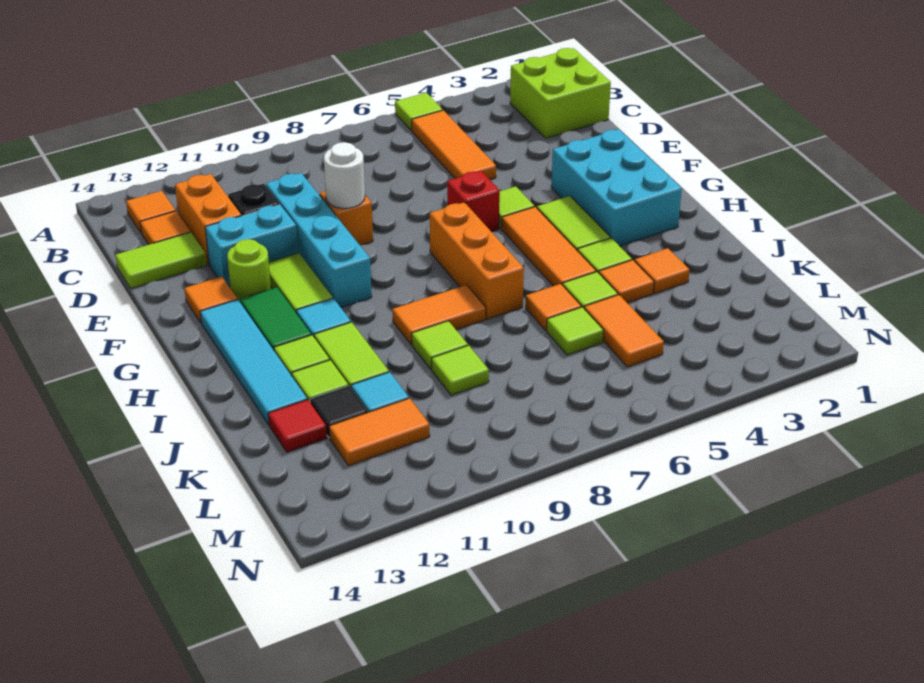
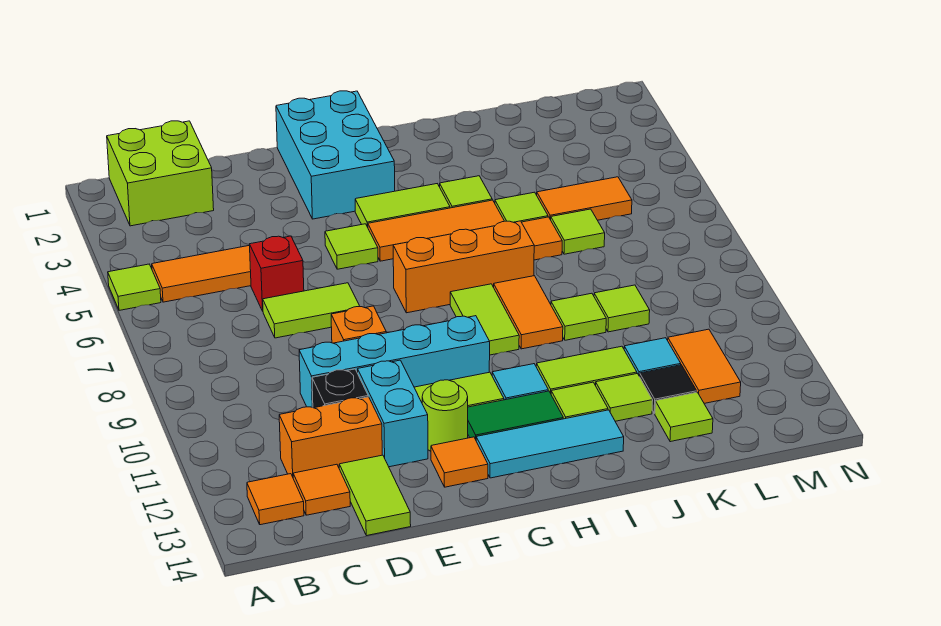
none -> lime tile D7:E7 level 1
white round brick E9 level 2 -> none
cyan brick F2:H3 level 1 -> cyan brick F1:G3 level 1
red brick F6 level 1 -> red brick D6 level 1
cyan tile G13:J13 level 1 -> cyan tile G13:I13 level 1
none -> lime tile H8:H9 level 1
orange tile J3 level 1 -> none
orange tile J4 level 1 -> none
red tile K13 level 1 -> lime tile K13 level 1

